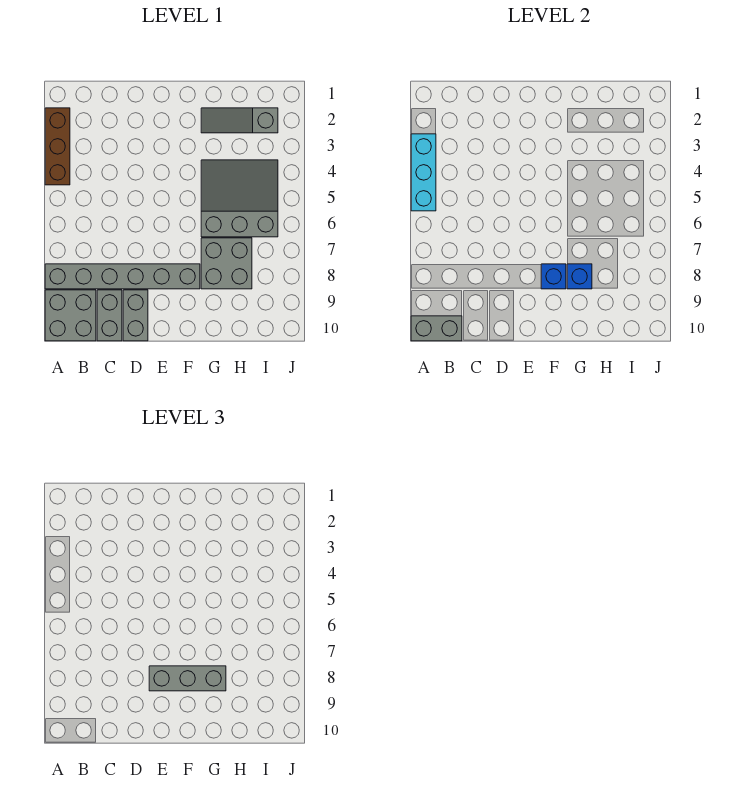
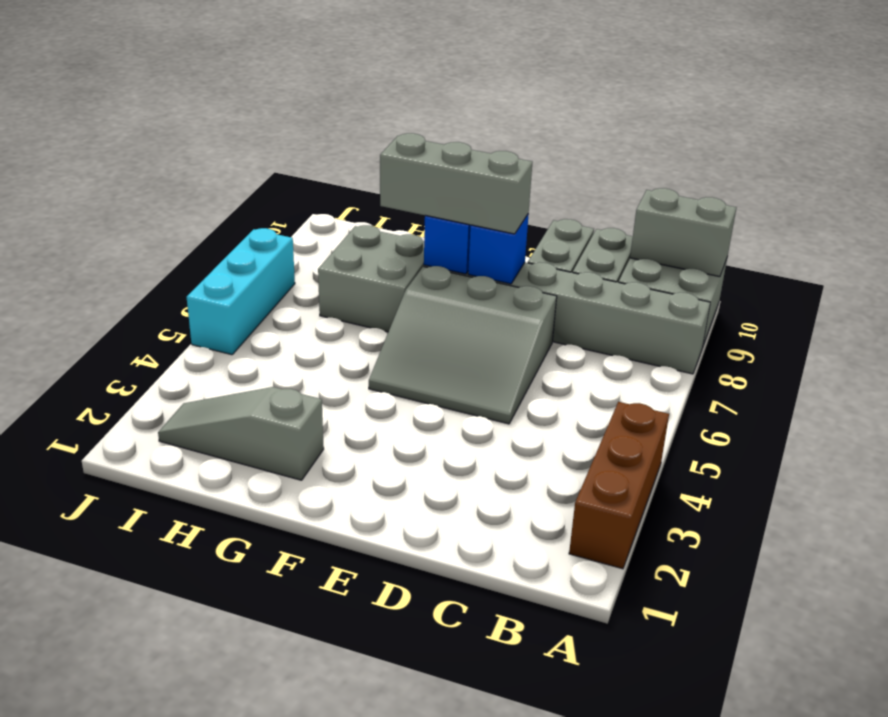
cyan brick A3:A5 level 2 -> cyan brick J5:J7 level 1
grey slope G2:I2 level 1 top I -> grey slope G2:I2 level 1 top G
grey slope G4:I6 level 1 top 6 -> grey slope D5:F7 level 1 top 7
blue brick G8 level 2 -> blue brick E8 level 2

